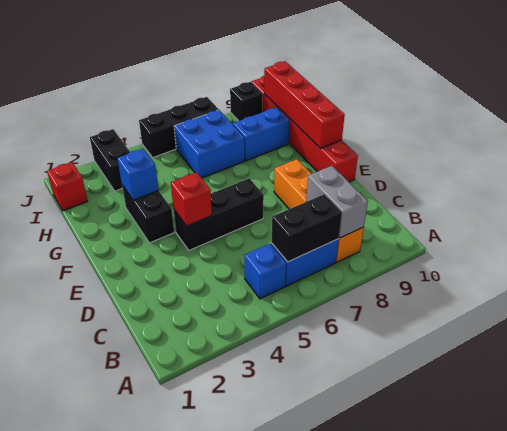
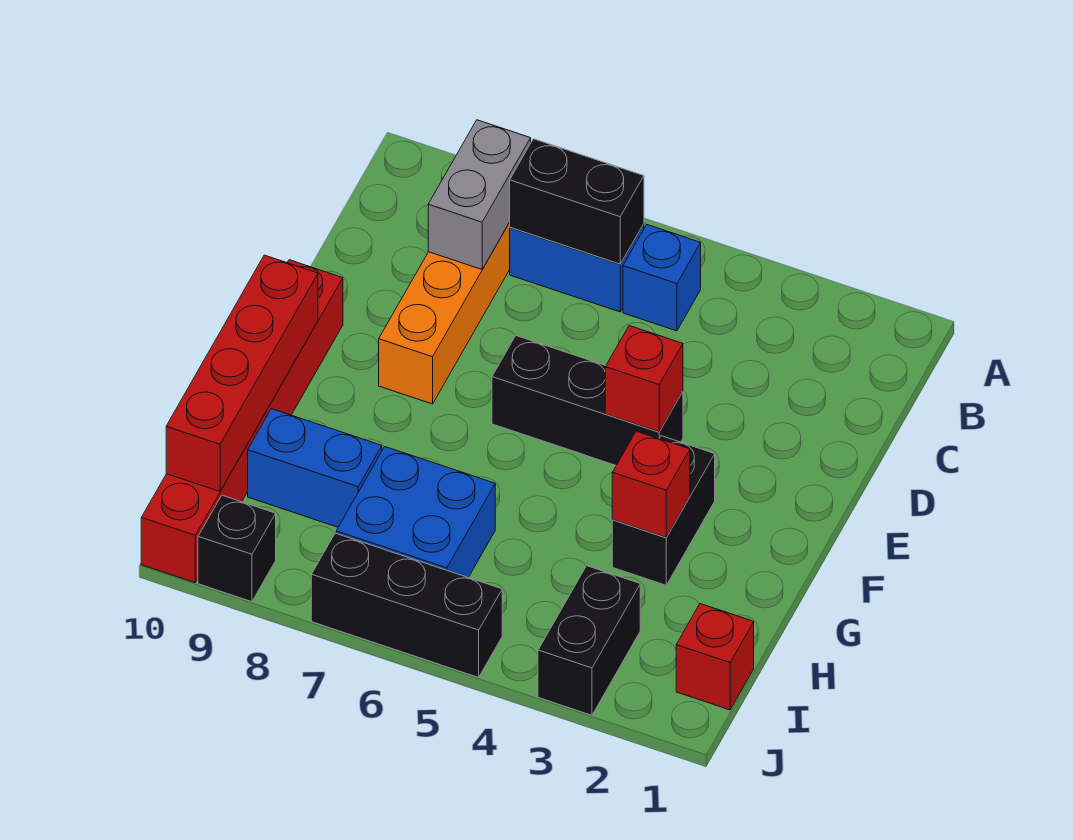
blue brick G3 level 2 -> red brick G3 level 2

